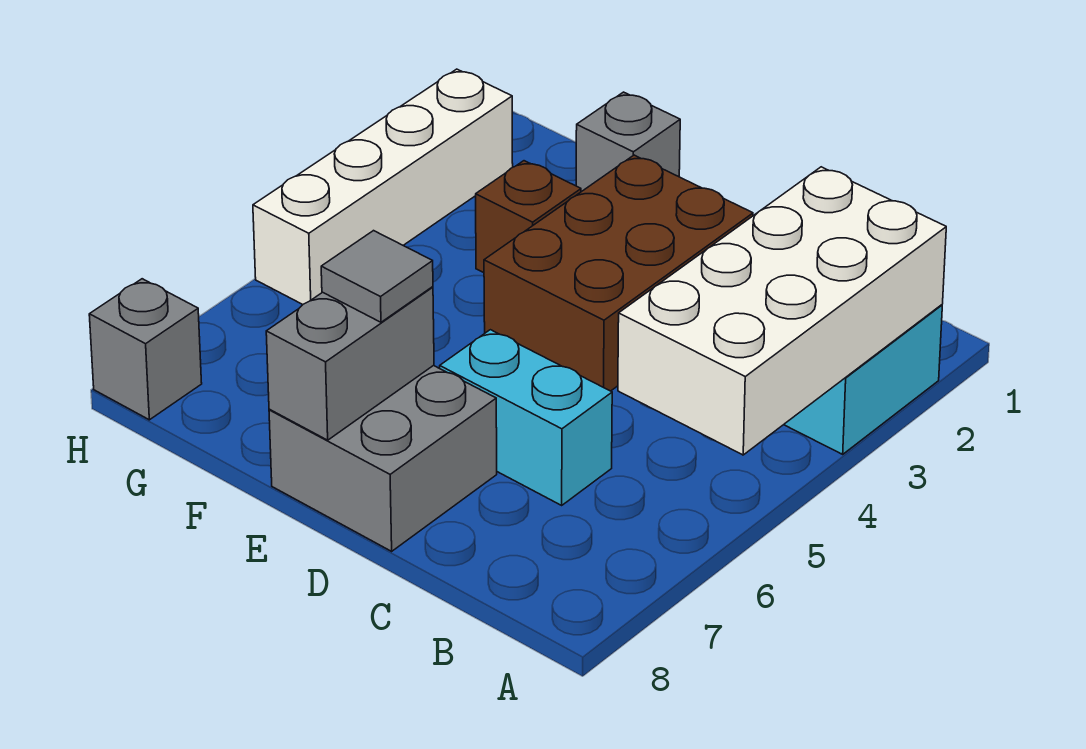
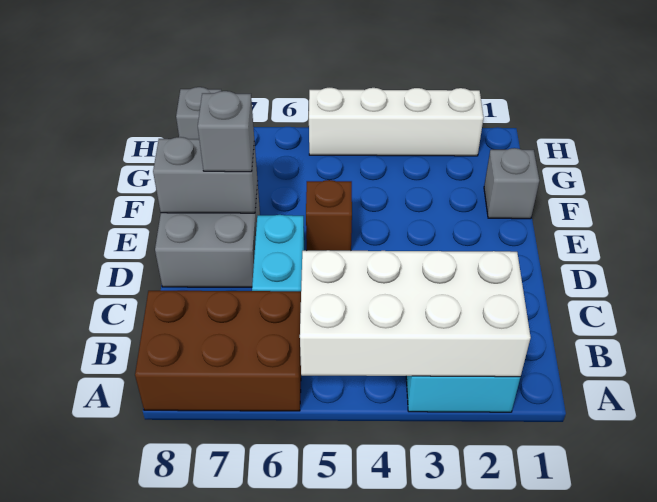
brown brick D2:E4 level 1 -> brown brick A6:B8 level 1
grey tile E7 level 3 -> grey brick E7 level 3
brown brick F3 level 1 -> brown brick E5 level 1

